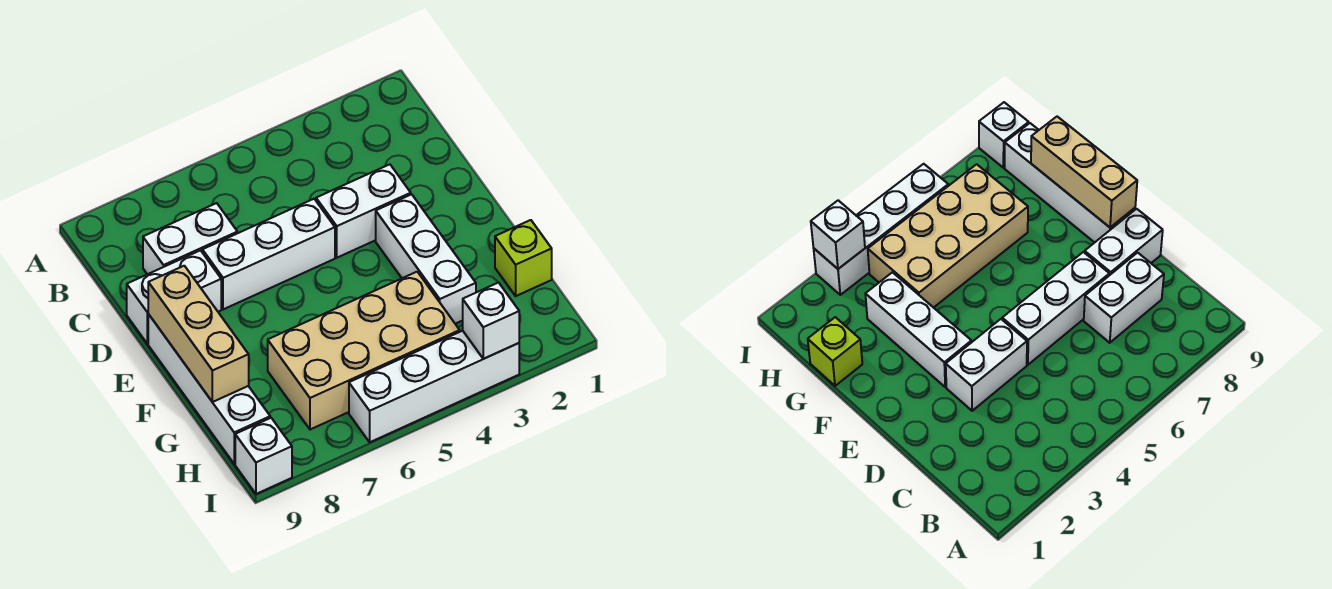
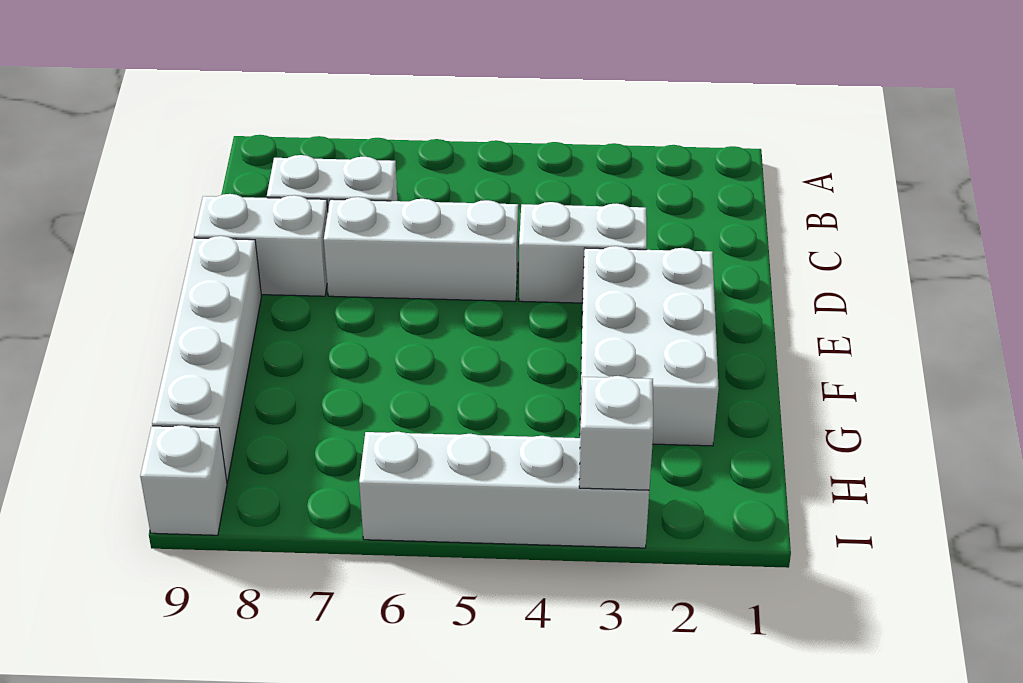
white brick E3:G3 level 1 -> white brick E2:G3 level 1
tan brick E9:G9 level 2 -> none
lime brick G1 level 1 -> none
tan brick G4:H7 level 1 -> none

